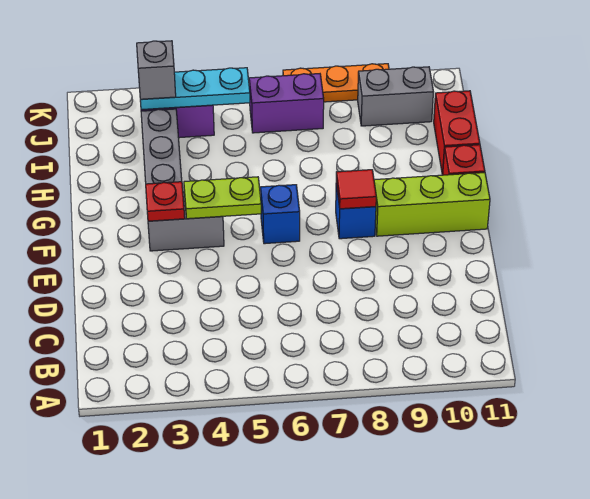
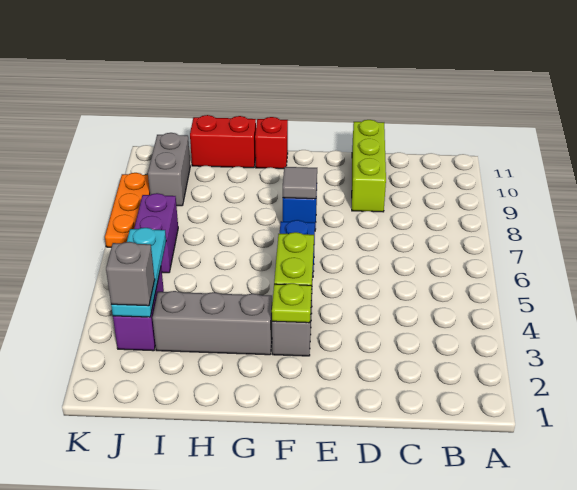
red plate F3 level 2 -> lime plate F3 level 2
red tile F8 level 2 -> grey tile F8 level 2
lime brick F9:F11 level 1 -> lime brick D9:D11 level 1

